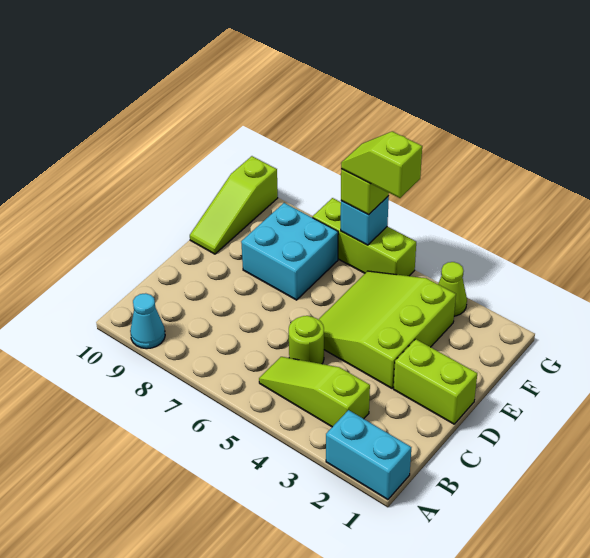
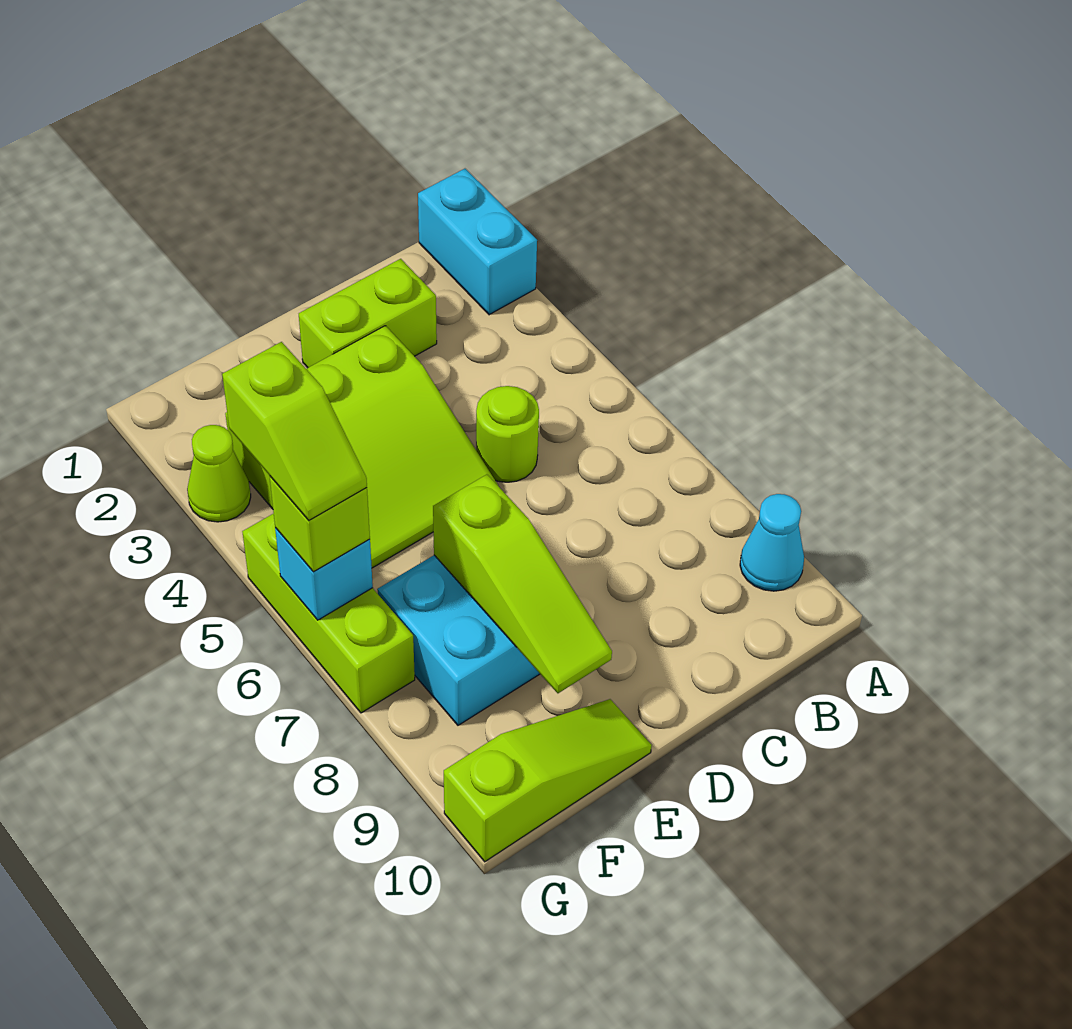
lime slope B3:B5 level 1 top 3 -> lime slope E7:E9 level 2 top 7
lime brick D1:D2 level 1 -> lime brick C2:D2 level 1

